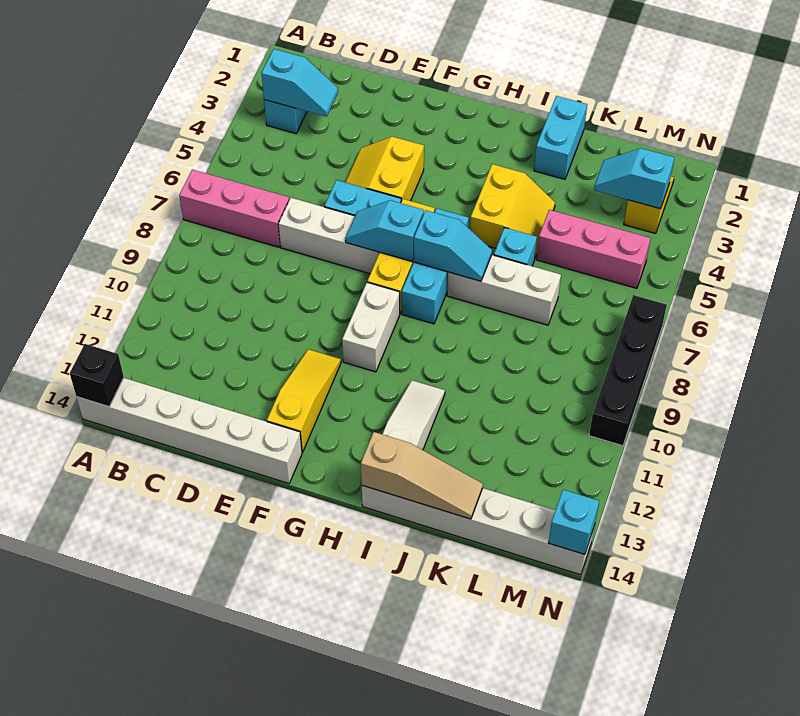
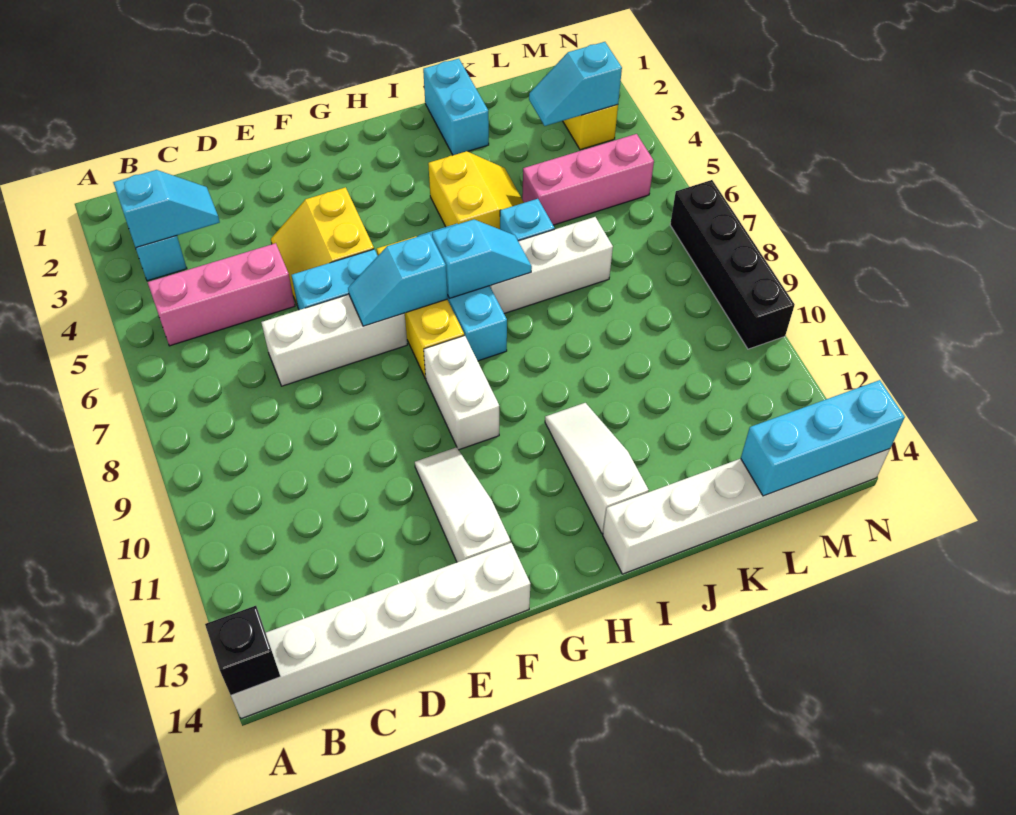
pink brick A7:C7 level 1 -> pink brick B5:D5 level 1
yellow slope F11:F13 level 1 top 13 -> white slope F11:F13 level 1 top 13
tan slope I14:K14 level 2 top I -> none
cyan brick N14 level 2 -> cyan brick L14:N14 level 2

